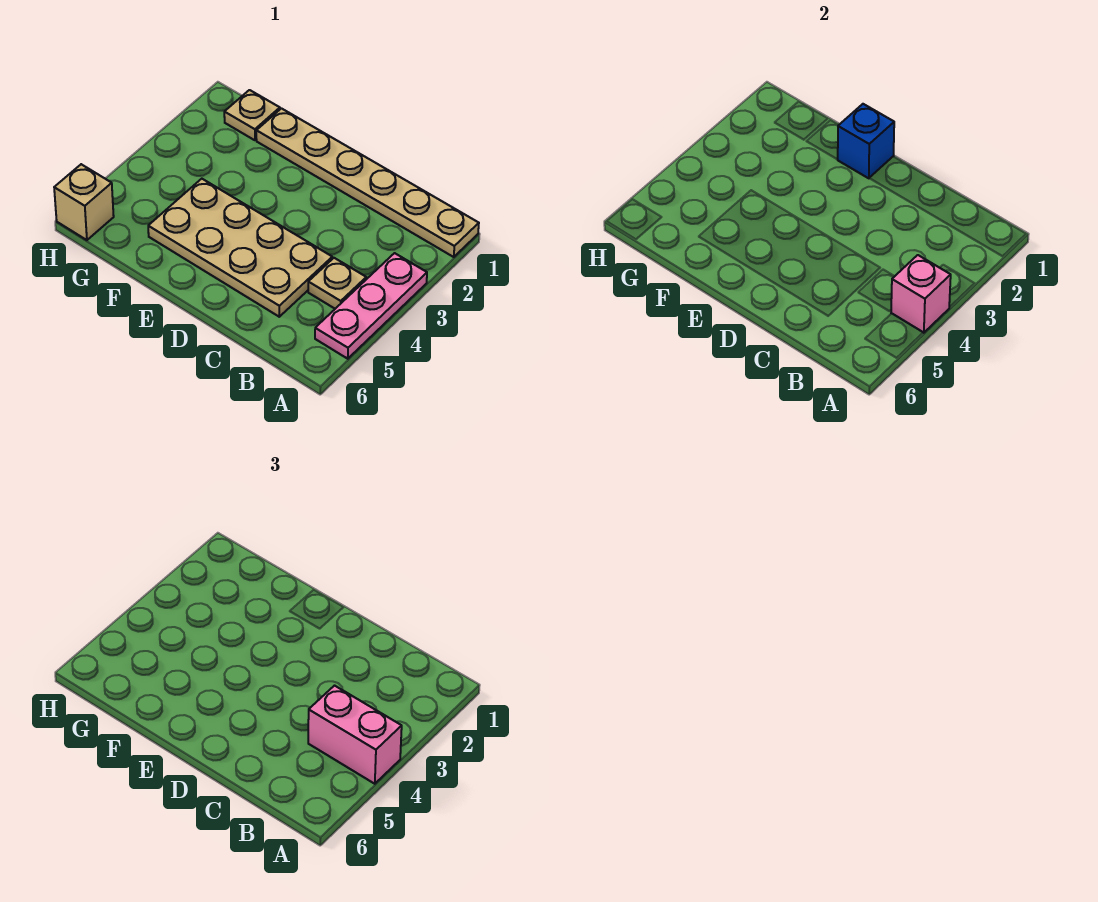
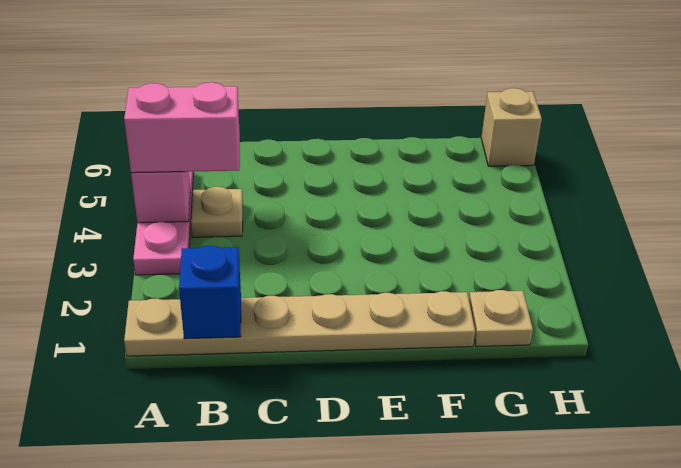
tan plate C4:F5 level 1 -> none
blue brick E1 level 2 -> blue brick B1 level 2

